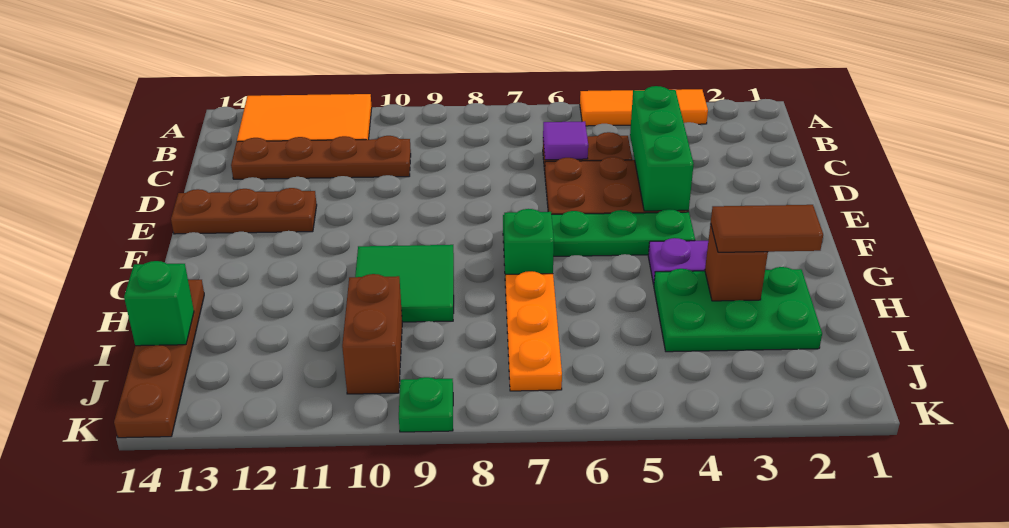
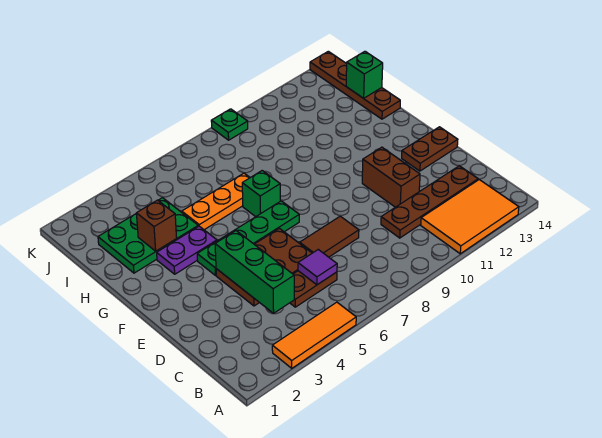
brown plate E12:E14 level 1 -> brown plate E13:E14 level 1
green tile G9:H10 level 1 -> none
brown tile H2:H3 level 3 -> brown tile D7:D8 level 1
orange plate H7:J7 level 1 -> orange plate H5:H7 level 1
brown brick I10:J10 level 1 -> brown brick D11:E11 level 1

